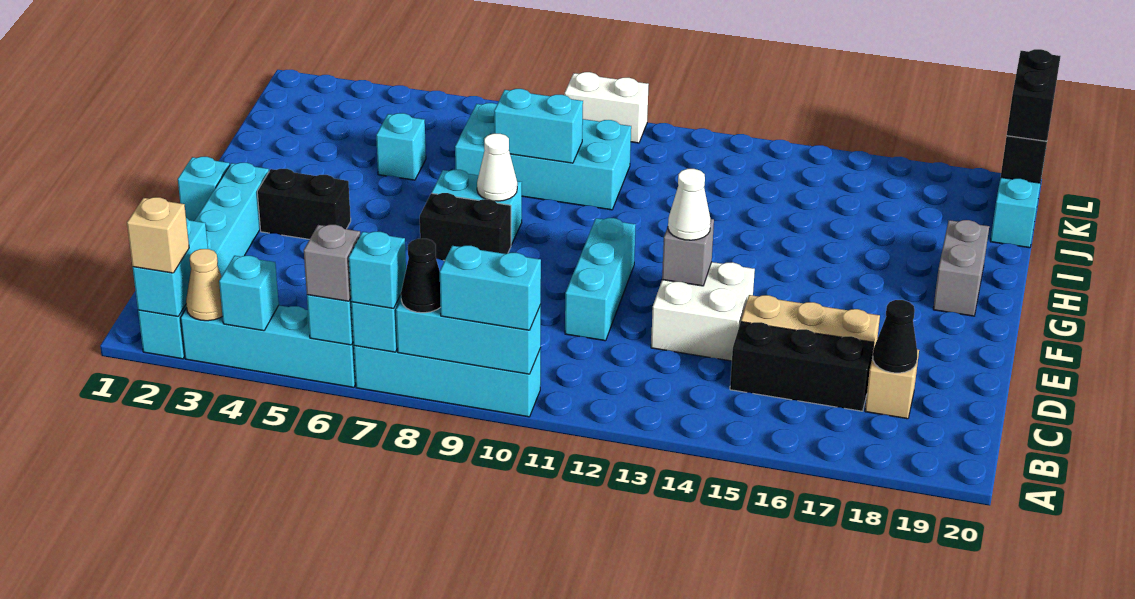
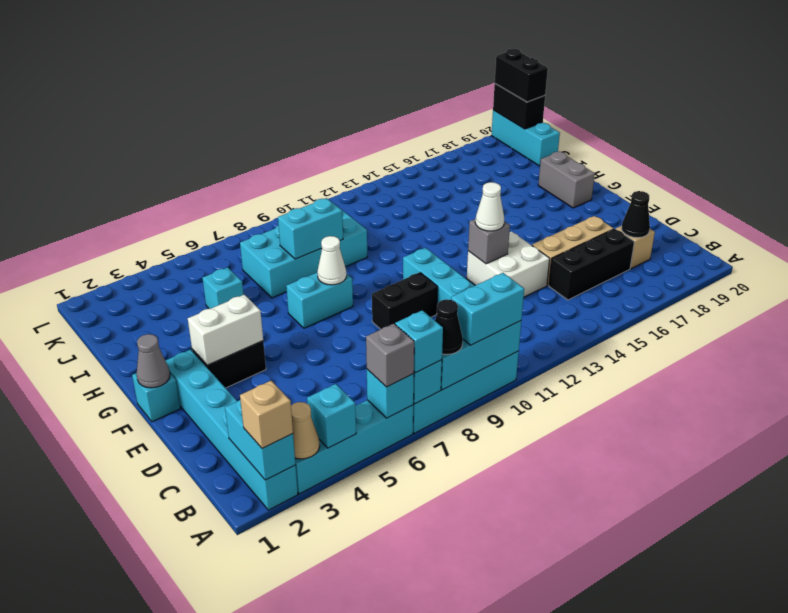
none -> grey cone F1 level 2
black brick F7:F8 level 1 -> black brick E9:E10 level 1
white brick L9:L10 level 1 -> white brick F3:F4 level 2

